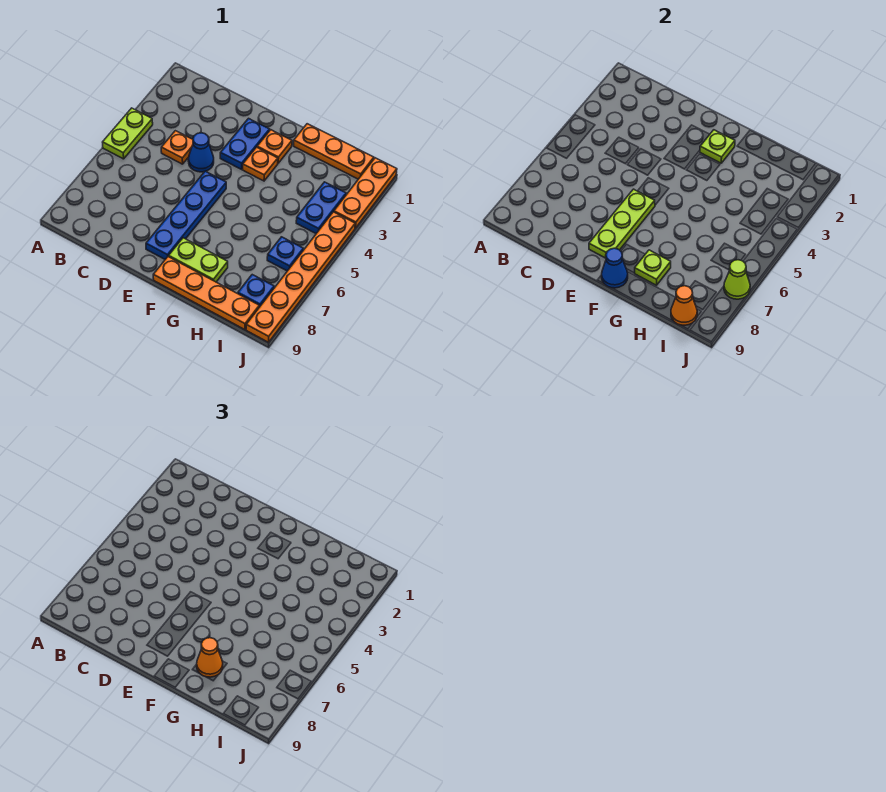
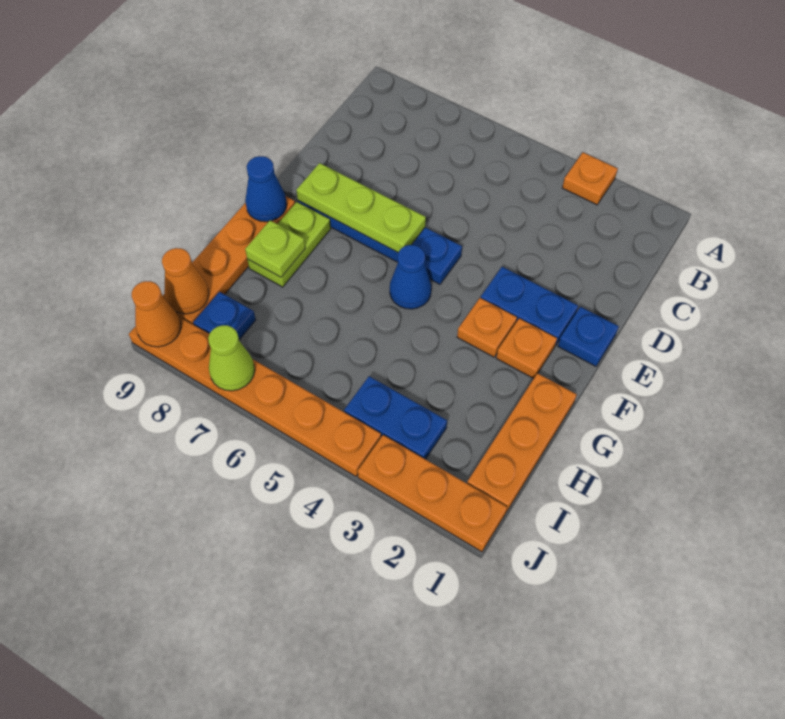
lime plate A4:A5 level 1 -> none
orange plate C4 level 1 -> orange plate A3 level 1
blue cone D4 level 1 -> blue cone F5 level 1
lime plate F2 level 2 -> none
orange cone G8 level 3 -> orange cone J9 level 2
blue plate I6 level 1 -> blue plate E1 level 1

